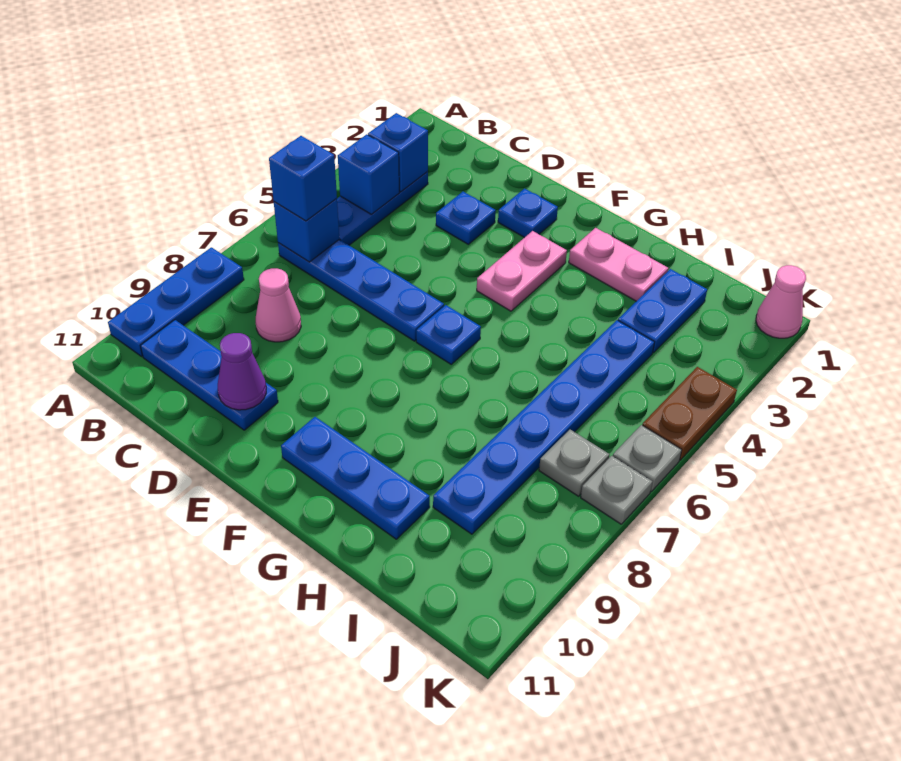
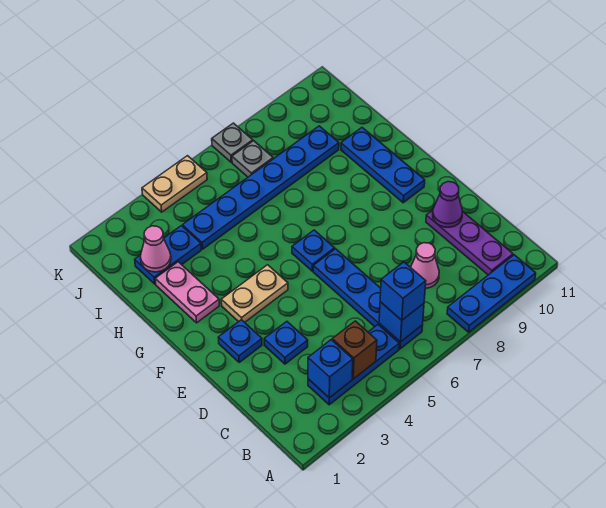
blue brick B4 level 2 -> brown brick B4 level 2
blue plate B10:D10 level 1 -> purple plate B10:D10 level 1
pink plate F3:F4 level 1 -> tan plate F3:F4 level 1
pink cone K1 level 1 -> pink cone I2 level 2
brown plate K4:K5 level 1 -> tan plate K4:K5 level 1
grey plate K6 level 1 -> none

